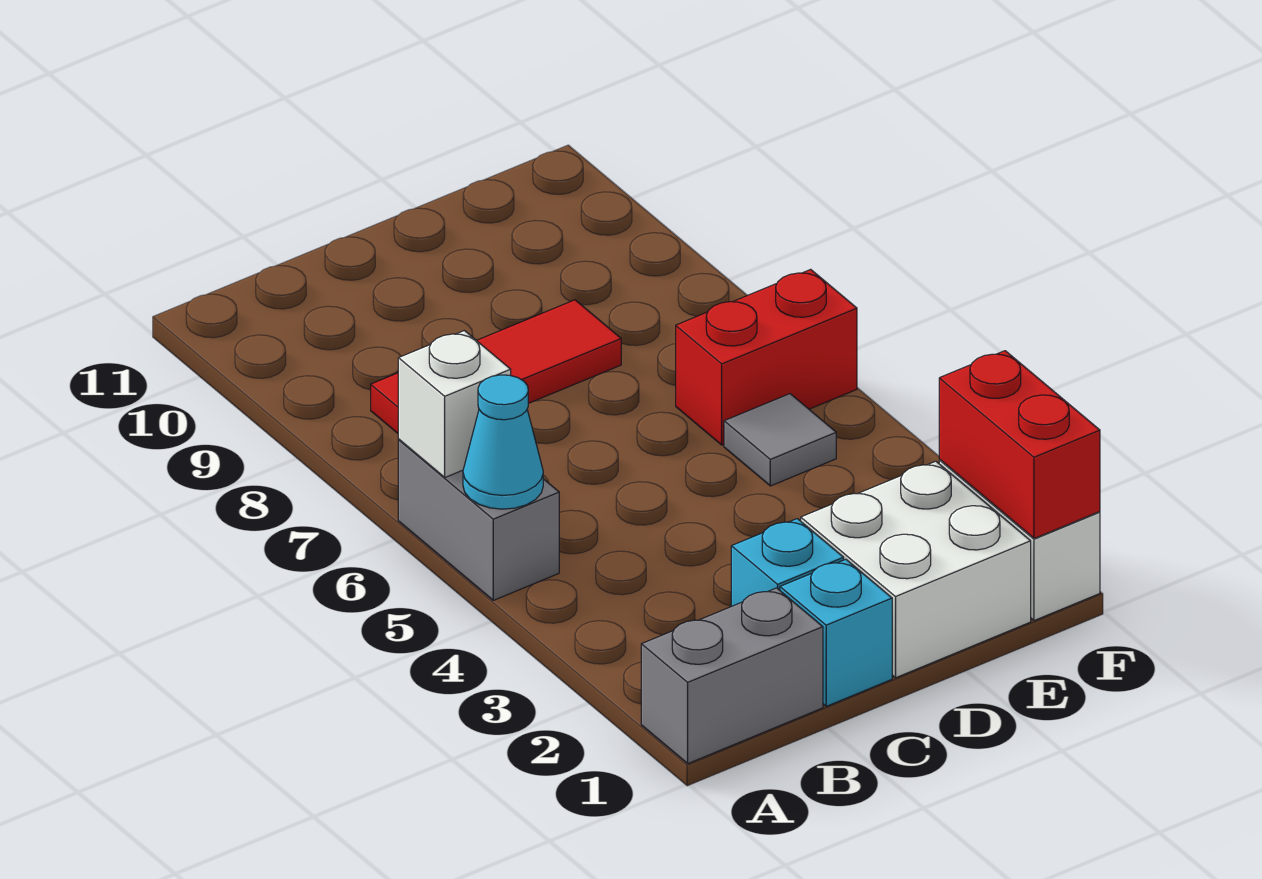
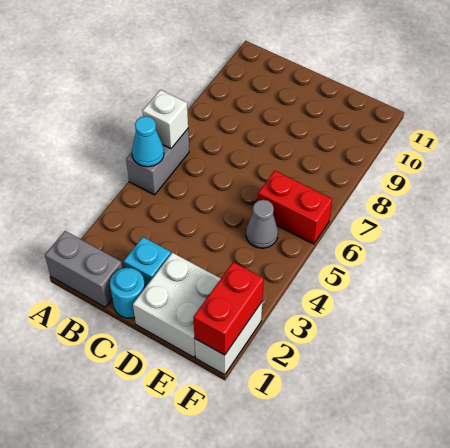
red tile B8:D8 level 1 -> none
cyan brick C1 level 1 -> cyan round brick C1 level 1
grey tile E5 level 1 -> grey cone E5 level 1

